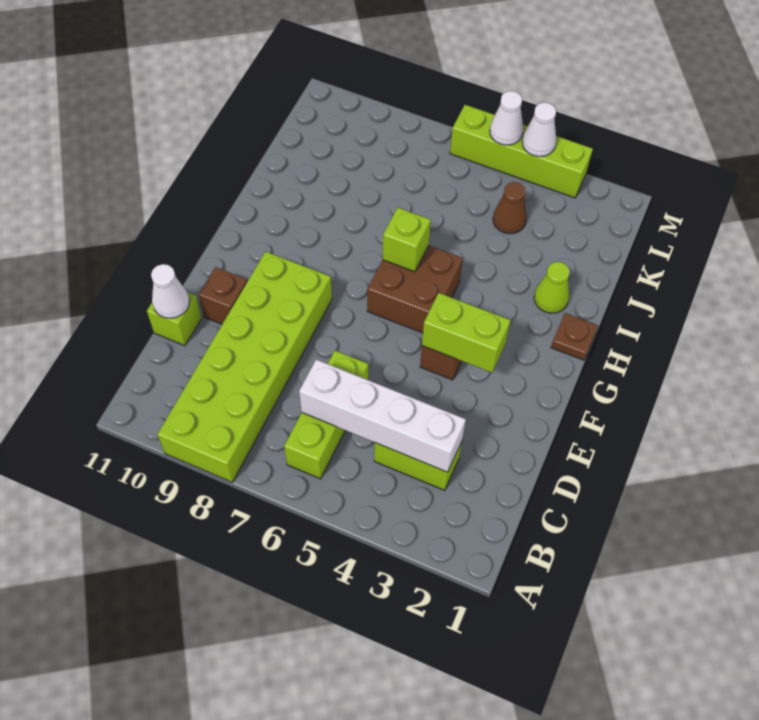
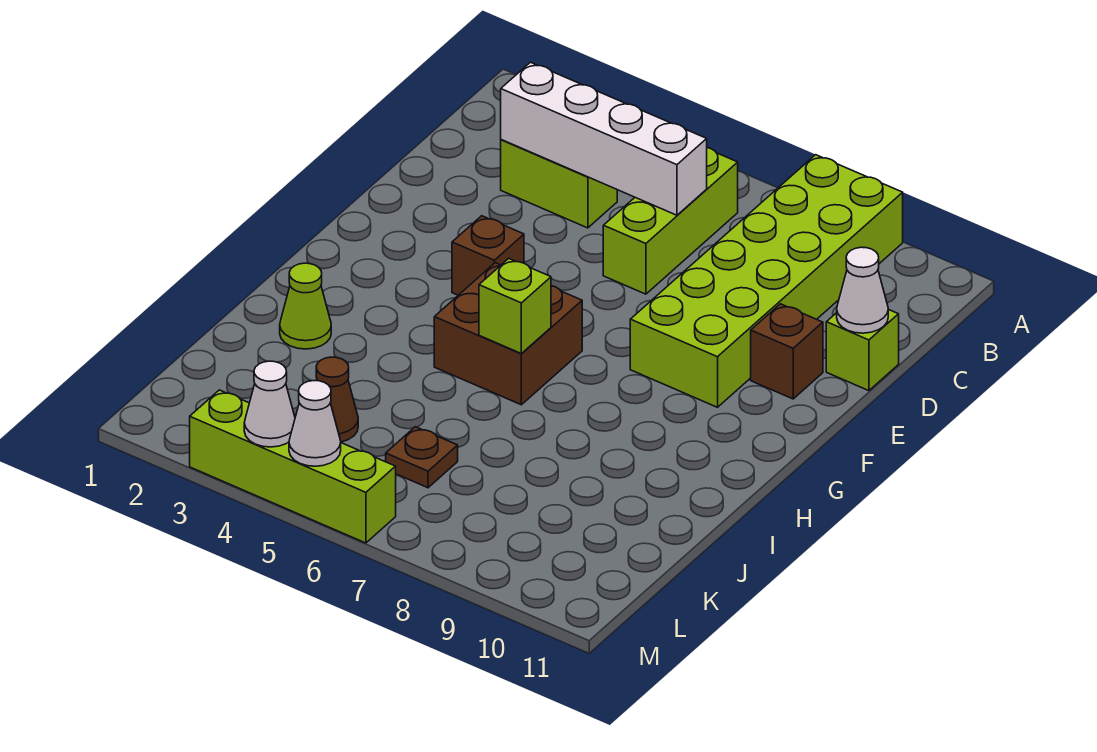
lime brick F3:F4 level 2 -> none
brown plate H1 level 1 -> brown plate K6 level 1

